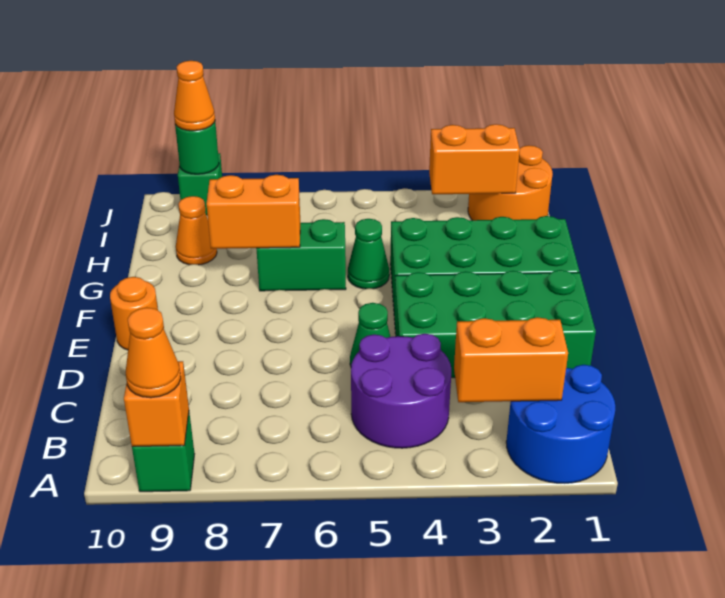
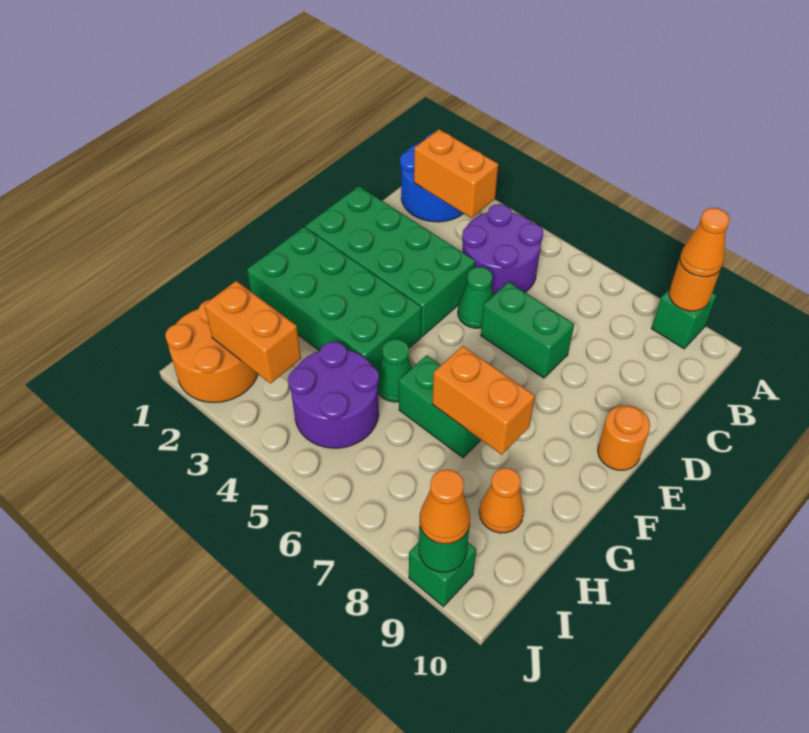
orange brick A9 level 2 -> orange round brick A9 level 2
none -> green brick D6:D7 level 1
none -> purple round brick H4:I5 level 1

